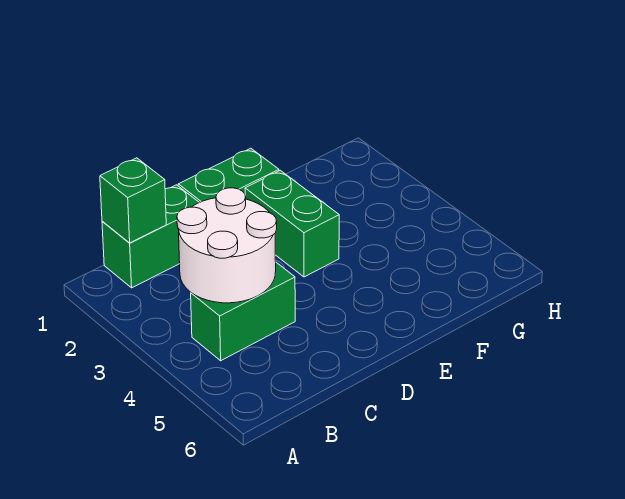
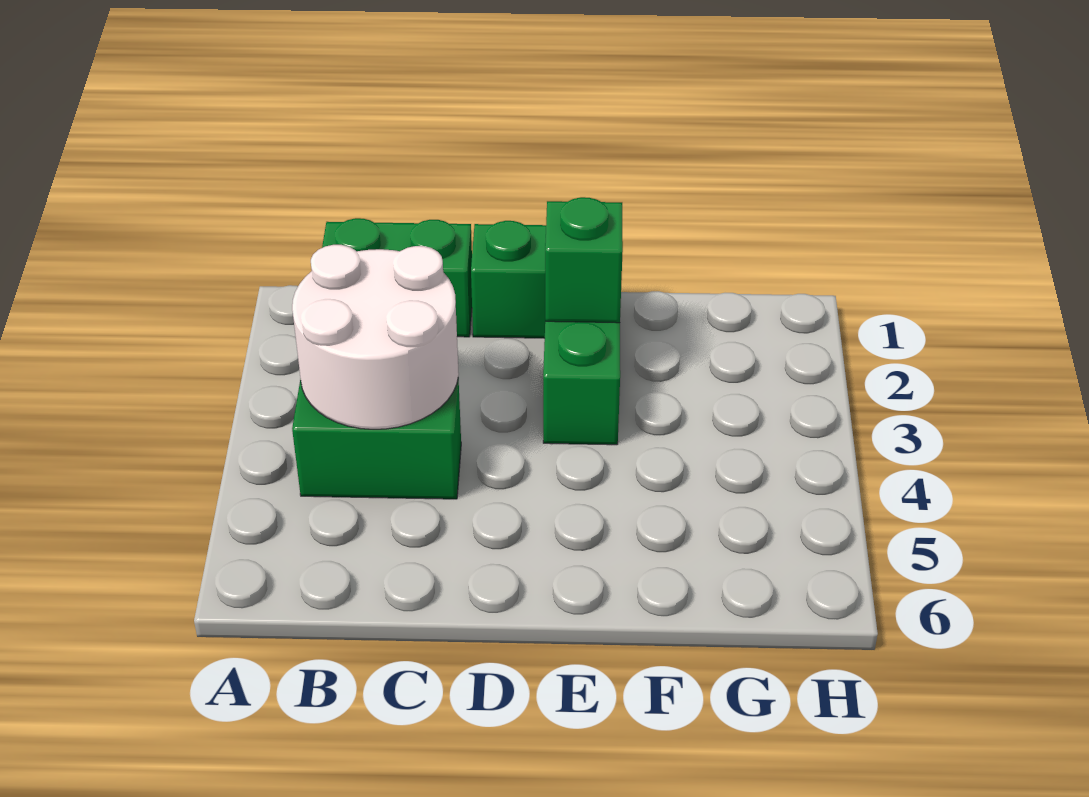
green brick B1 level 2 -> green brick E2 level 2

